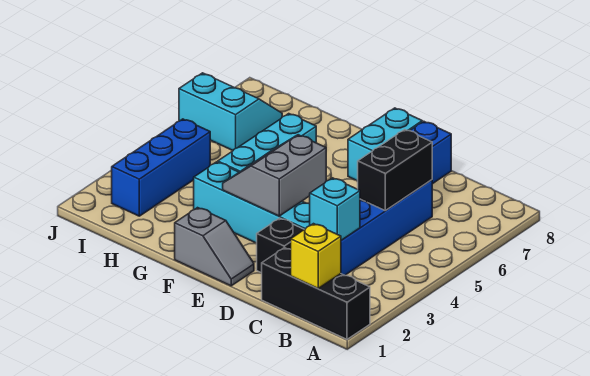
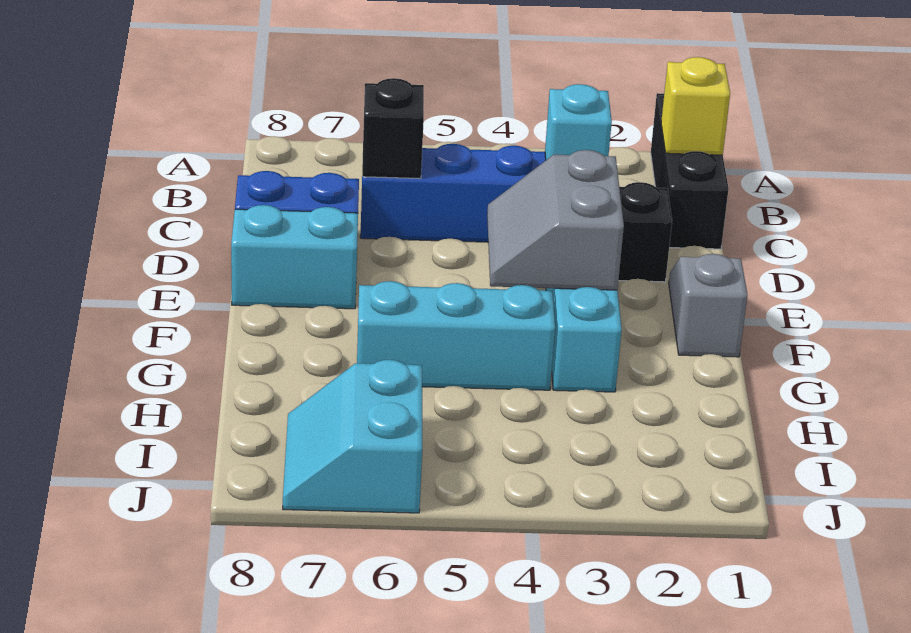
black brick C5:C6 level 2 -> black brick C6 level 2
grey slope E3:F4 level 2 top E -> grey slope E3:F4 level 2 top 3
blue brick I2:I4 level 1 -> none

